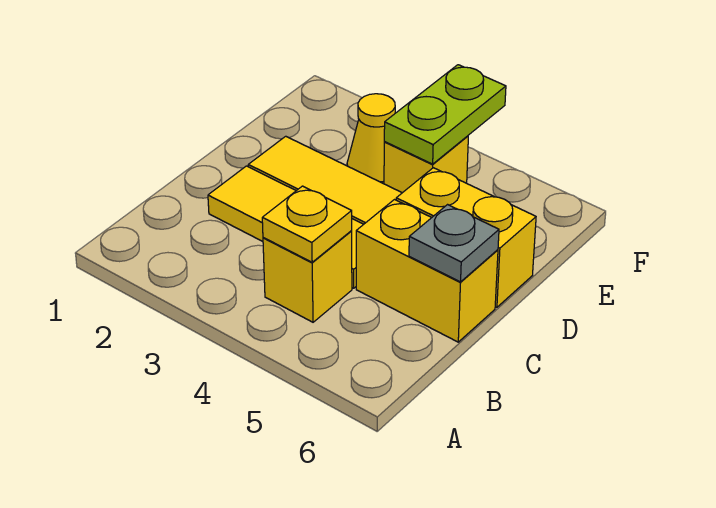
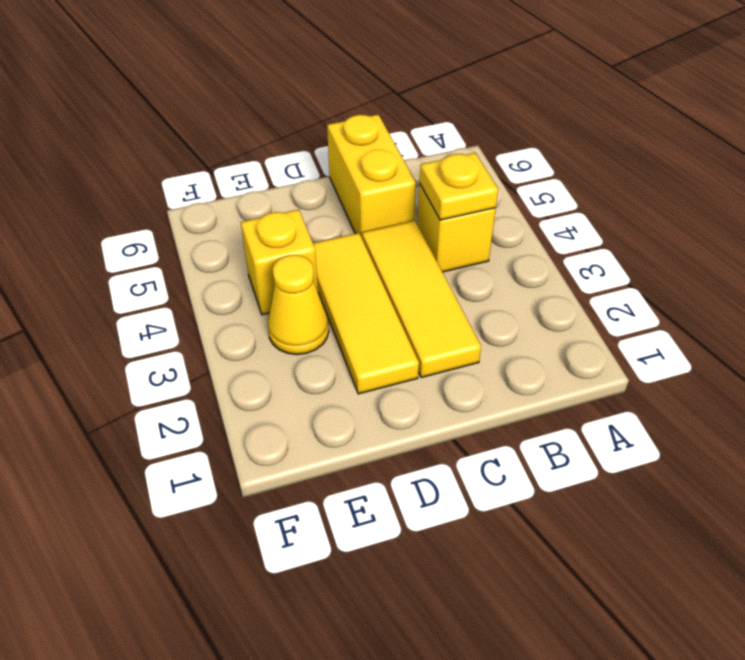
grey plate C6 level 2 -> none
yellow brick D5:D6 level 1 -> none
lime plate E4:F4 level 2 -> none

